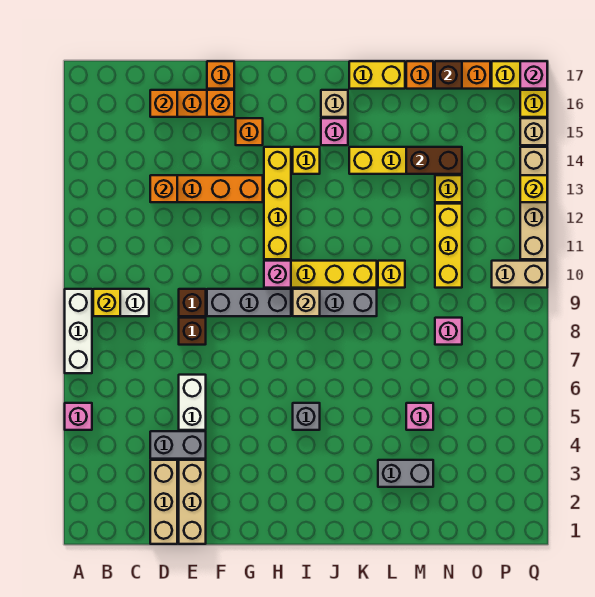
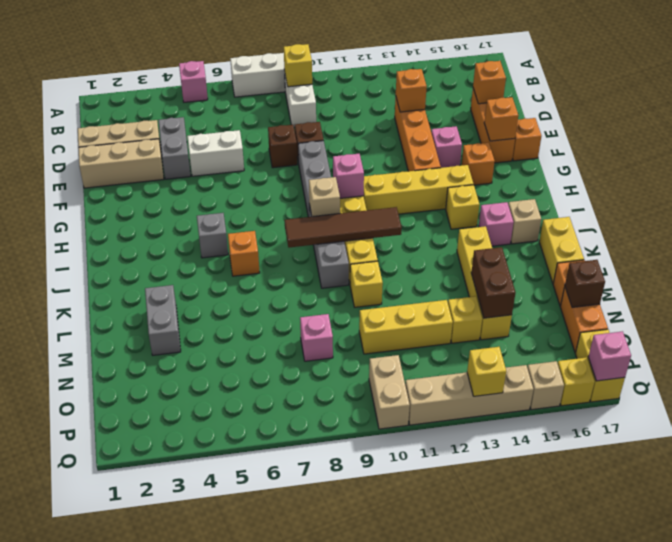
none -> orange brick J6 level 1
none -> brown tile J8:J11 level 2
pink brick M5 level 1 -> pink brick F14 level 1

